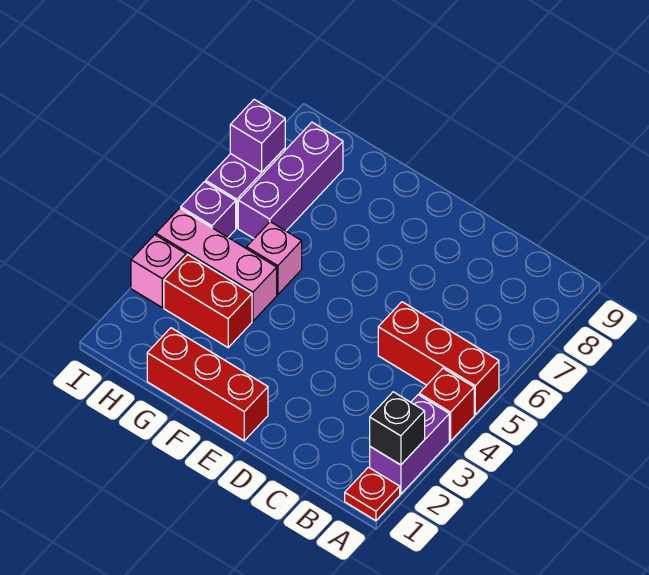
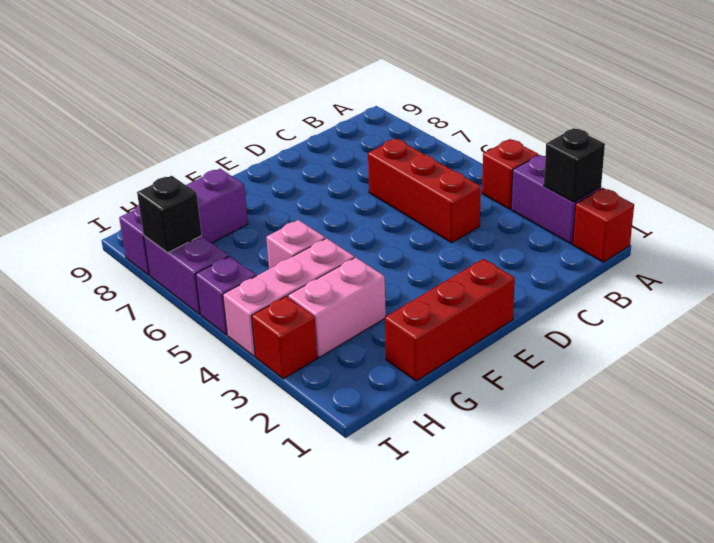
red plate A1 level 1 -> red brick A1 level 1
red brick A5:C5 level 1 -> red brick C4:C6 level 1
red brick G3:H3 level 1 -> pink brick G3:H3 level 1
purple brick H6:H8 level 1 -> purple brick G8:I8 level 1
pink brick I3 level 1 -> red brick I3 level 1
purple brick I7 level 2 -> black brick I7 level 2

